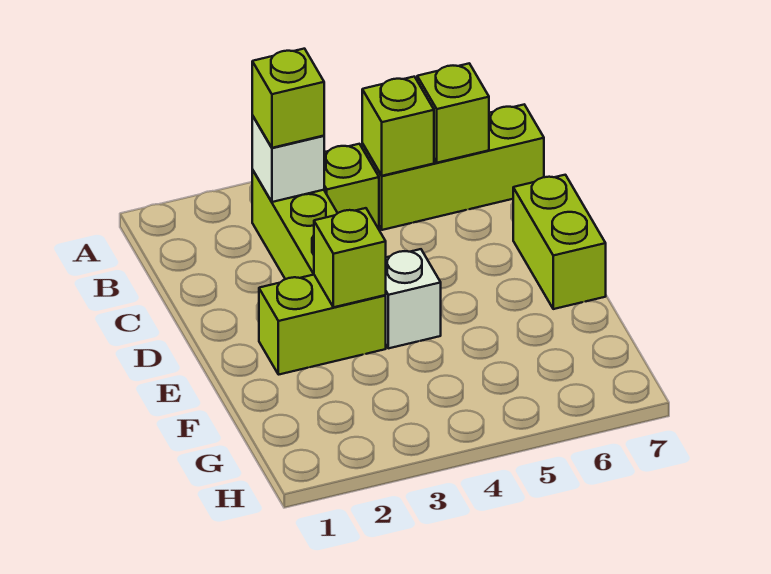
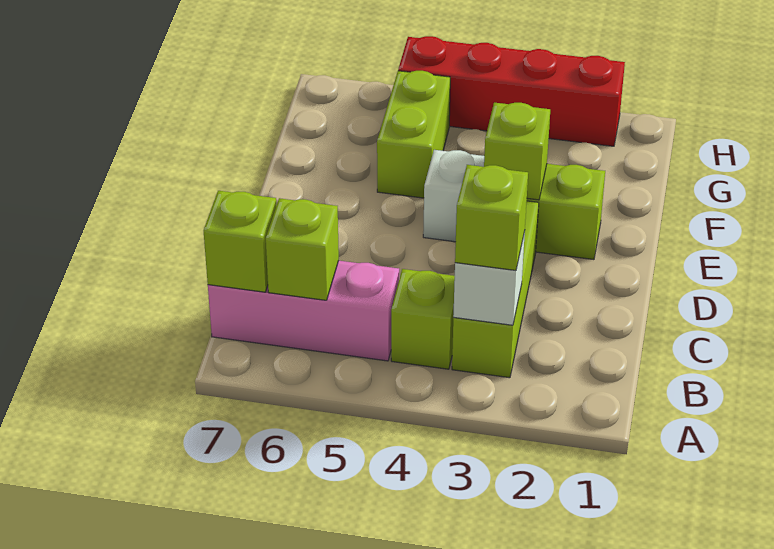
lime brick B5:B7 level 1 -> pink brick B5:B7 level 1
lime brick B5 level 2 -> lime brick B7 level 2
lime brick D7:E7 level 1 -> lime brick F5:G5 level 1
none -> red brick H2:H5 level 1

